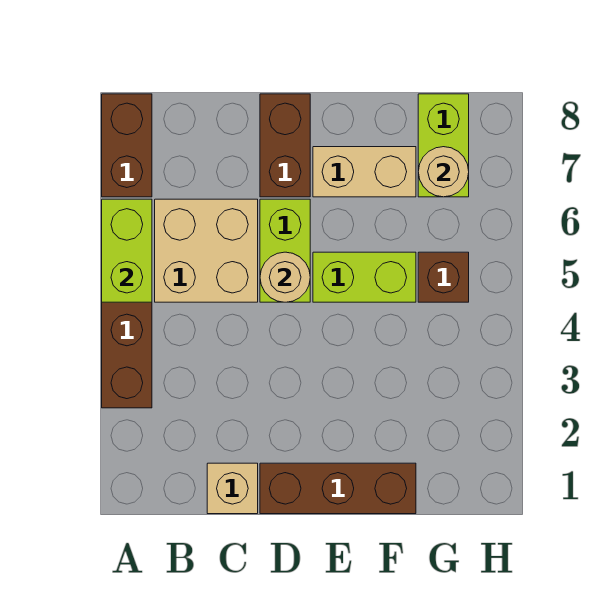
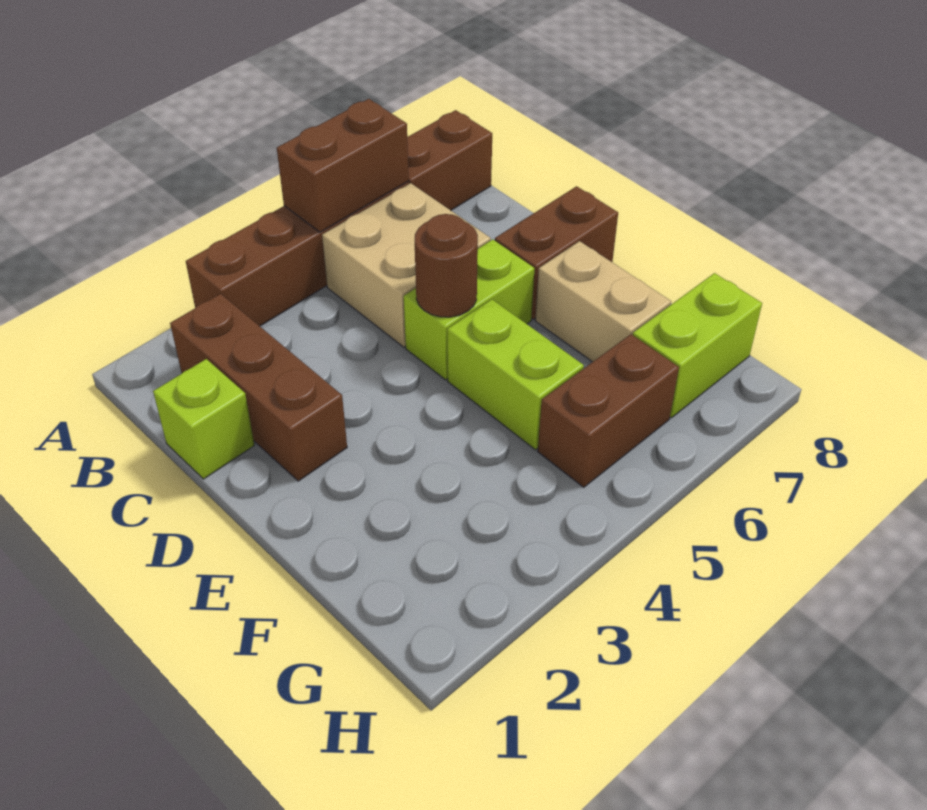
lime brick A5:A6 level 2 -> brown brick A5:A6 level 2
tan brick C1 level 1 -> lime brick C1 level 1
brown brick D1:F1 level 1 -> brown brick B2:D2 level 1
tan round brick D5 level 2 -> brown round brick D5 level 2
brown brick G5 level 1 -> brown brick G5:G6 level 1
tan round brick G7 level 2 -> none

